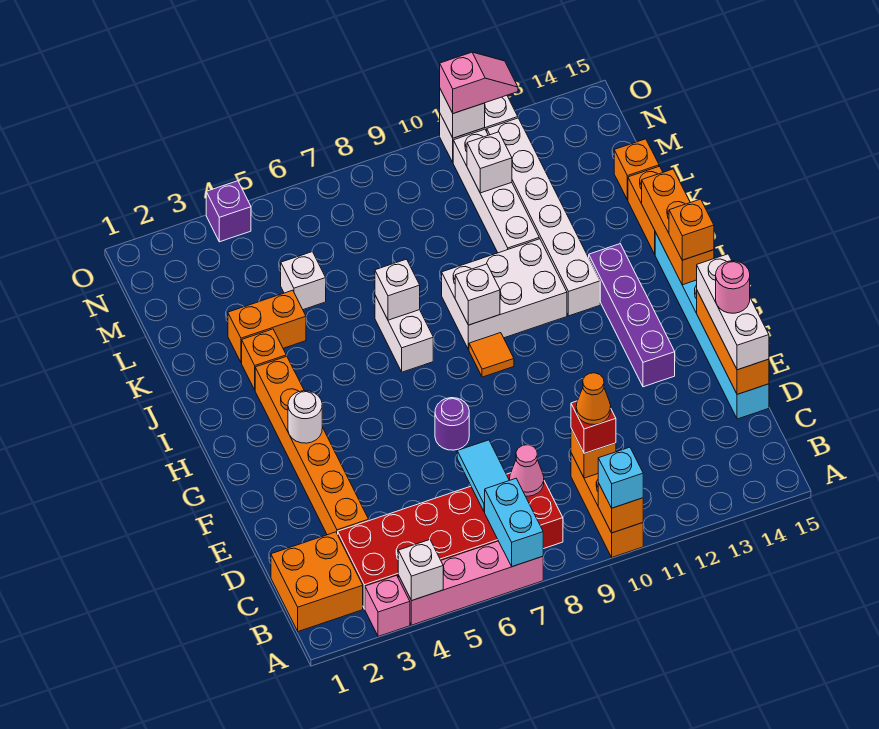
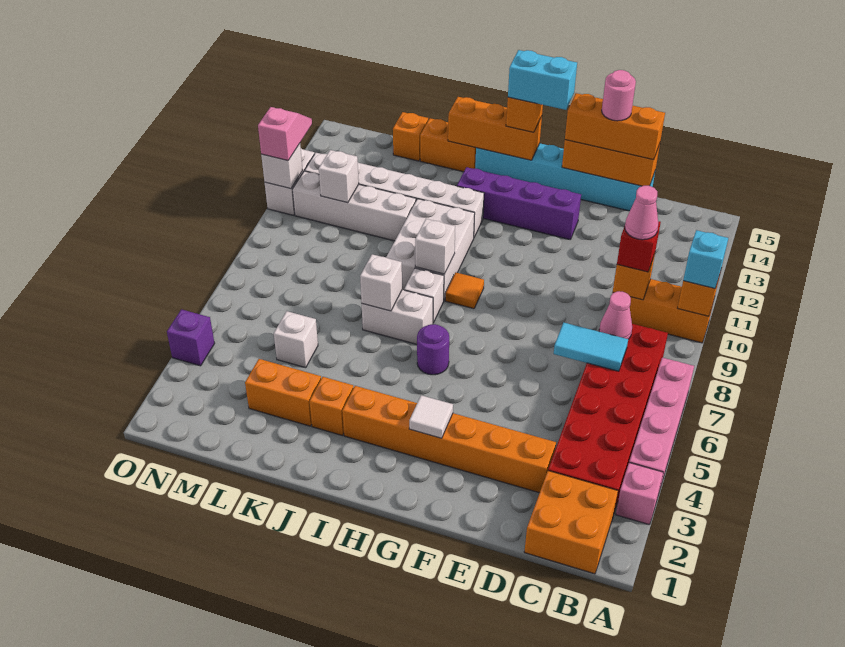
white brick A4 level 2 -> white brick I8 level 1
cyan brick A7:B7 level 2 -> cyan brick G15:H15 level 4
orange cone C10 level 4 -> pink cone C10 level 4
white brick D15:F15 level 3 -> orange brick D15:F15 level 3
purple round brick F7 level 1 -> purple round brick H6 level 1
white round brick G3 level 2 -> white tile G3 level 2
orange brick K3:K4 level 1 -> orange brick K3:L3 level 1

